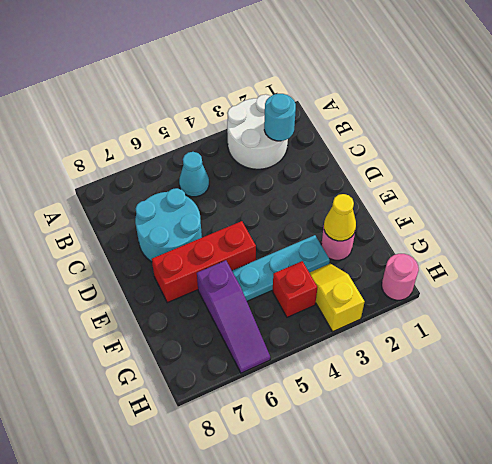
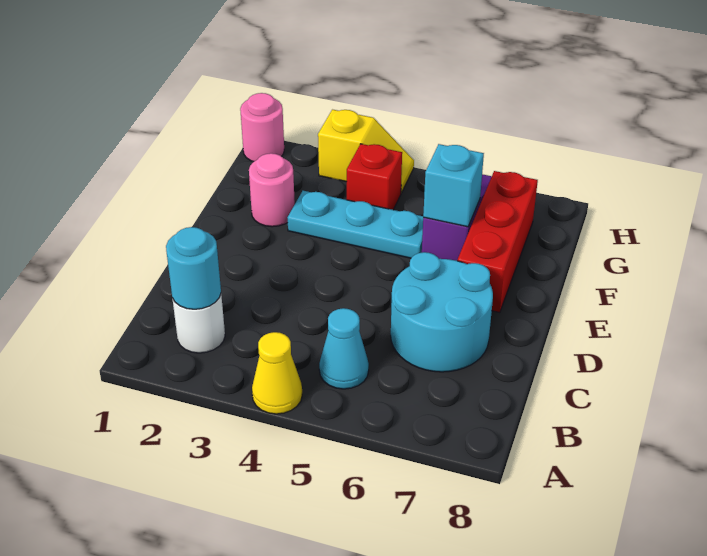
white round brick A2:B3 level 1 -> white round brick B2 level 1
red brick E5:E7 level 1 -> red brick E7:G7 level 1
yellow cone F2 level 2 -> yellow cone A4 level 1
none -> cyan brick F6 level 2
yellow slope G3:H3 level 1 top H -> yellow slope H3:H4 level 1 top 3

